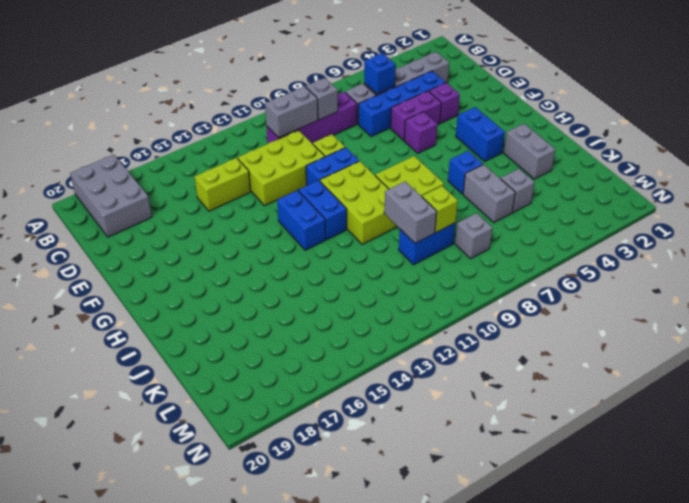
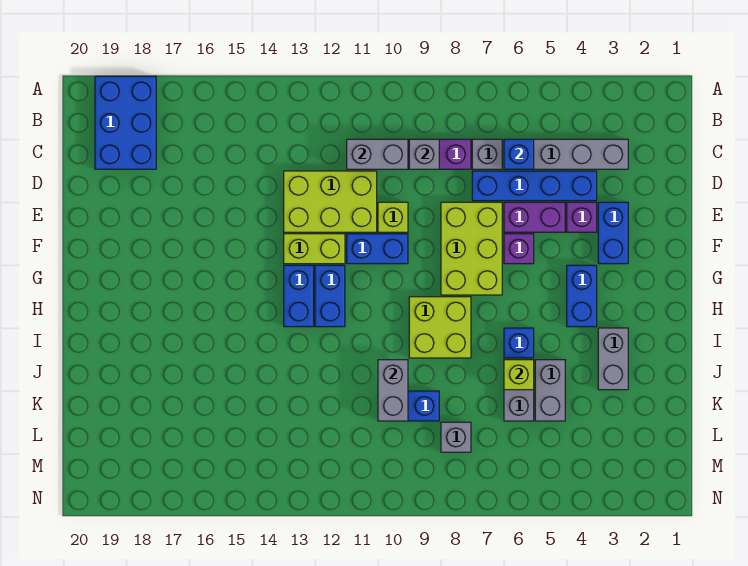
grey brick A18:C19 level 1 -> blue brick A18:C19 level 1
lime brick D14:D15 level 1 -> lime brick F12:F13 level 1
none -> blue brick E3:F3 level 1
lime brick G10:I11 level 1 -> lime brick E7:G8 level 1
grey brick K5 level 1 -> grey brick J5:K5 level 1
lime brick K9 level 2 -> lime brick J6 level 2

